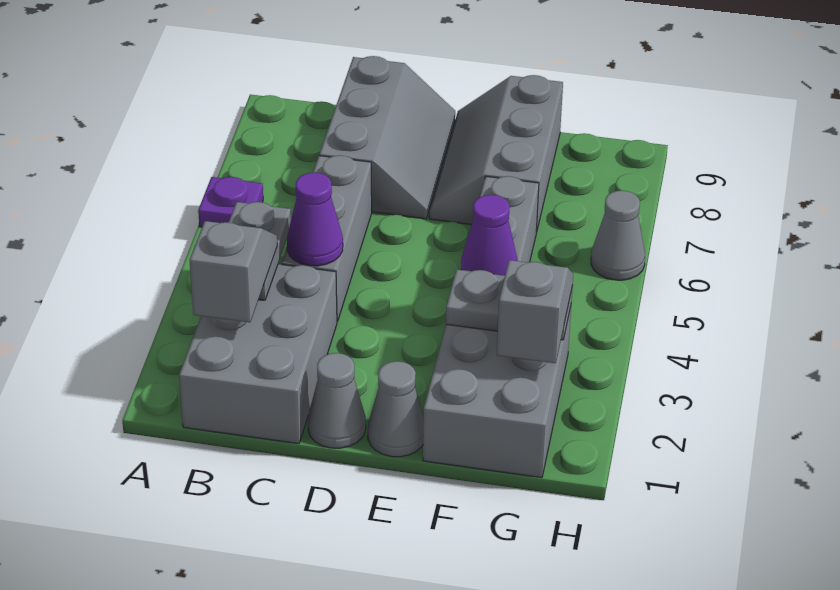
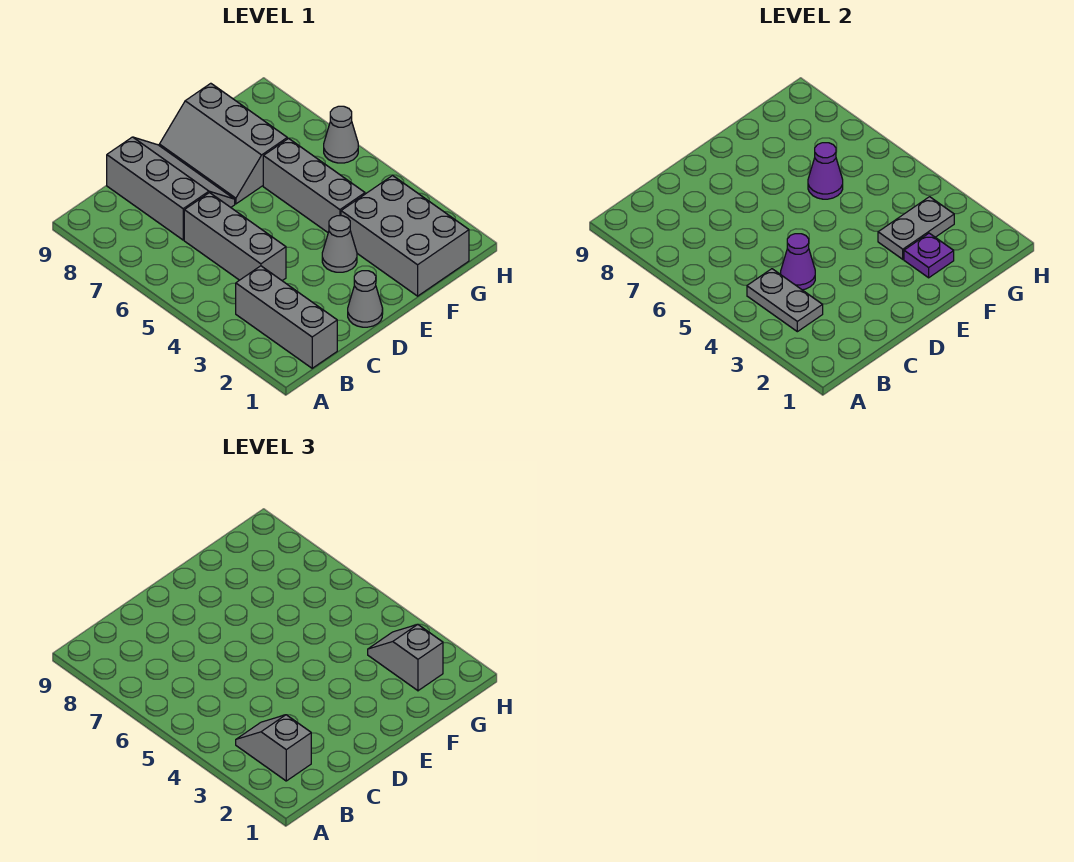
purple plate A6 level 1 -> purple plate F2 level 2
grey brick B1:C3 level 1 -> grey brick B1:B3 level 1
grey cone E1 level 1 -> grey cone E3 level 1
purple cone F4 level 2 -> purple cone F6 level 2

